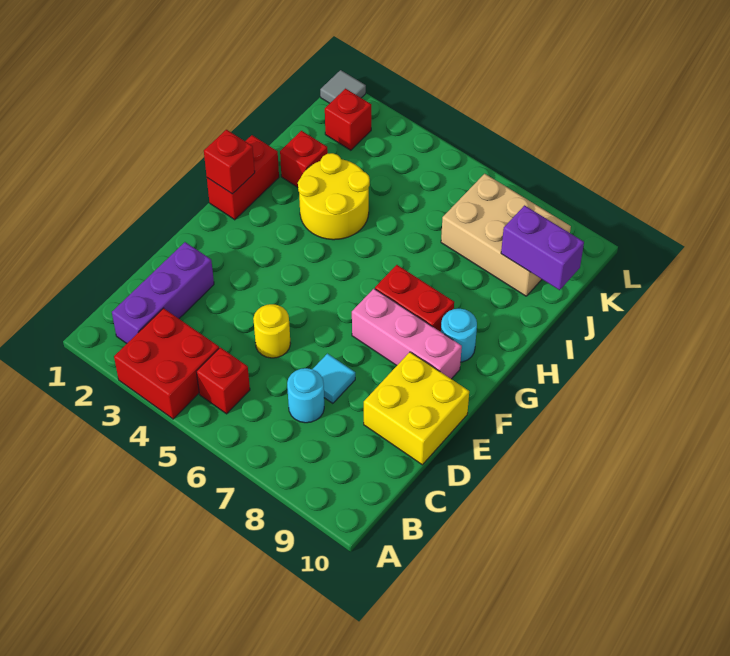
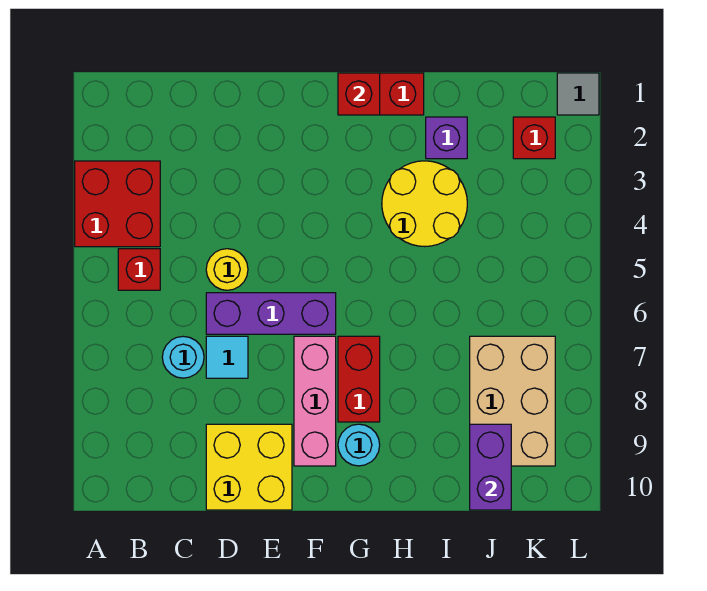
purple brick B2:D2 level 1 -> purple brick D6:F6 level 1
red brick I2 level 1 -> purple brick I2 level 1

